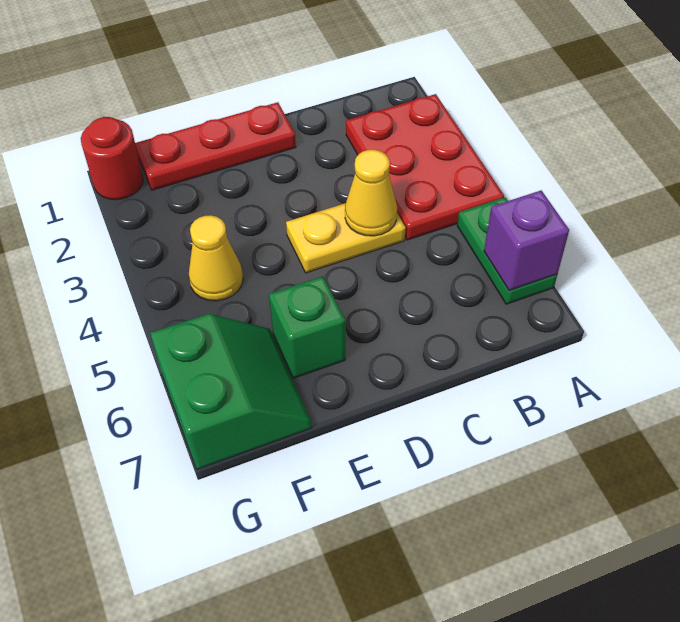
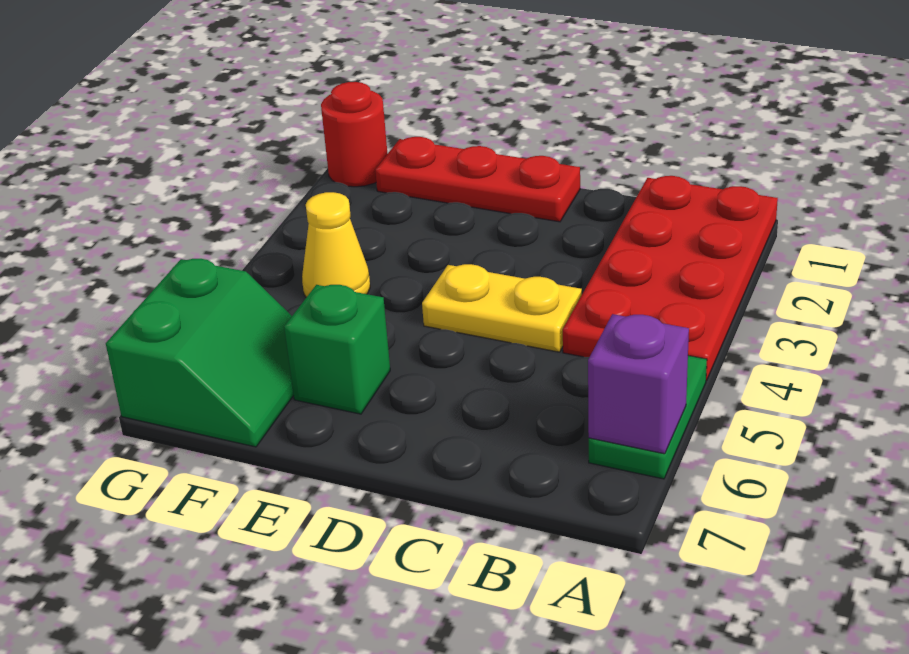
red plate A2:B4 level 1 -> red plate A1:B4 level 1
yellow cone C4 level 2 -> none

